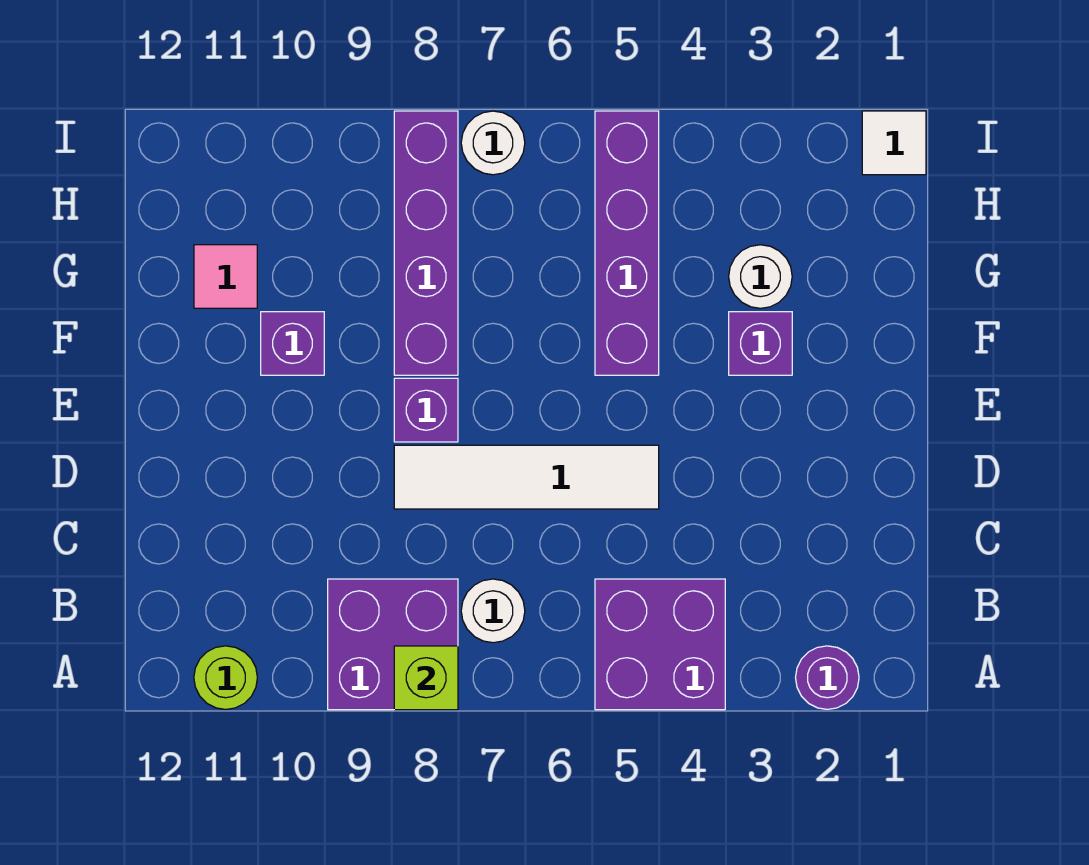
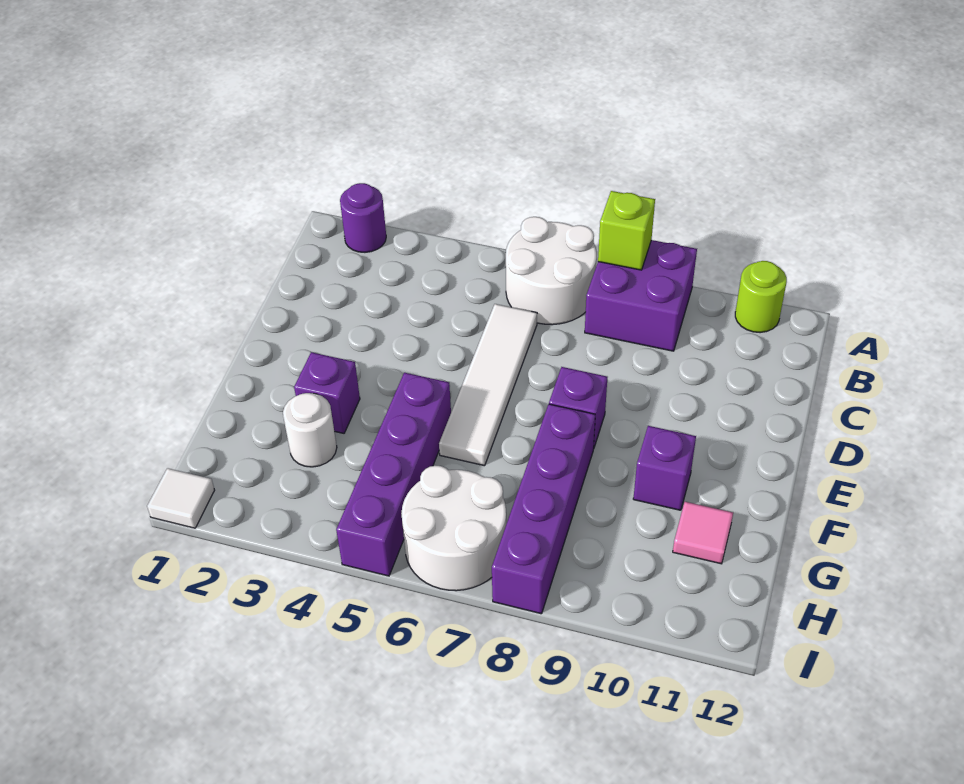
purple brick A4:B5 level 1 -> none
white round brick B7 level 1 -> white round brick A6:B7 level 1
white tile D5:D8 level 1 -> white tile C6:F6 level 1
white round brick I7 level 1 -> white round brick H6:I7 level 1

